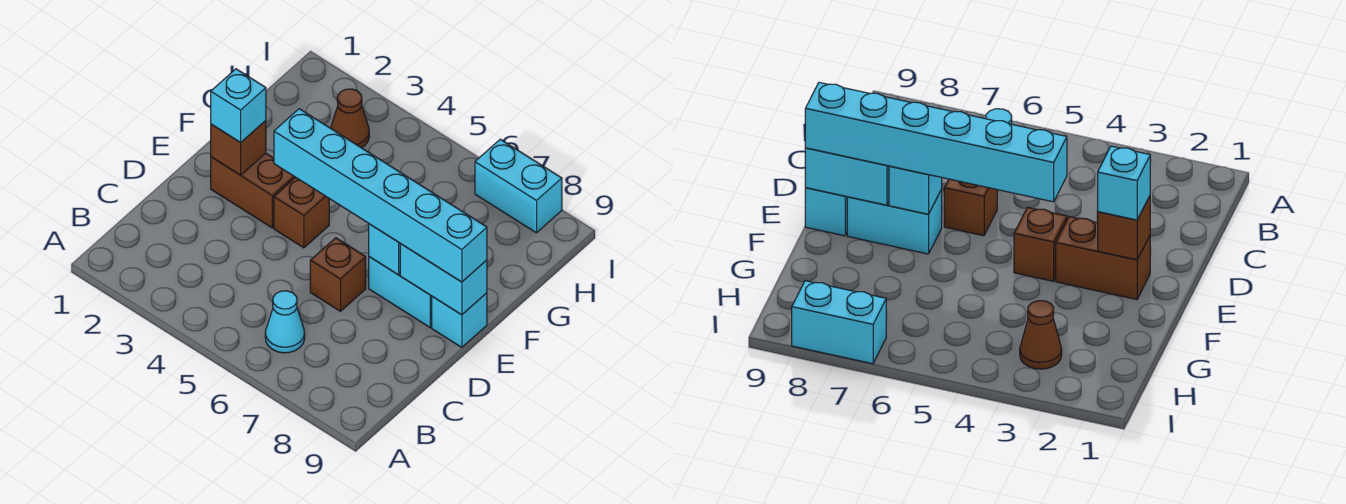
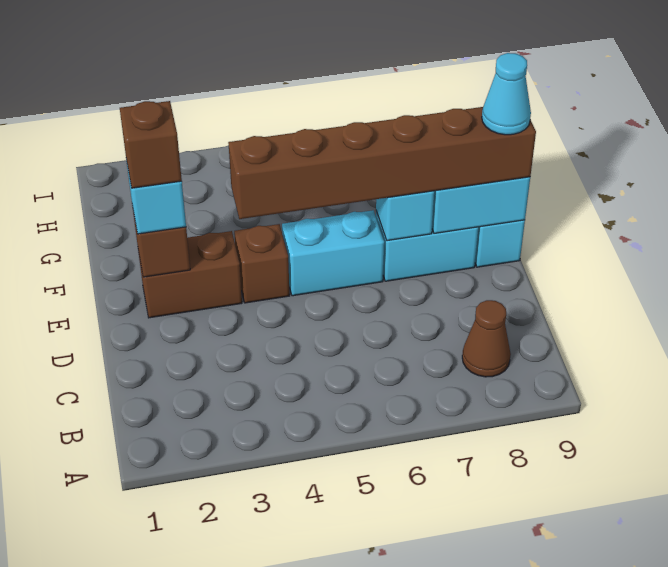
cyan cone B6 level 1 -> cyan cone E9 level 4
brown brick D6 level 1 -> brown brick E2 level 4
cyan brick E4:E9 level 3 -> brown brick E4:E9 level 3
brown cone H3 level 1 -> brown cone B8 level 1
cyan brick I7:I8 level 1 -> cyan brick E5:E6 level 1

